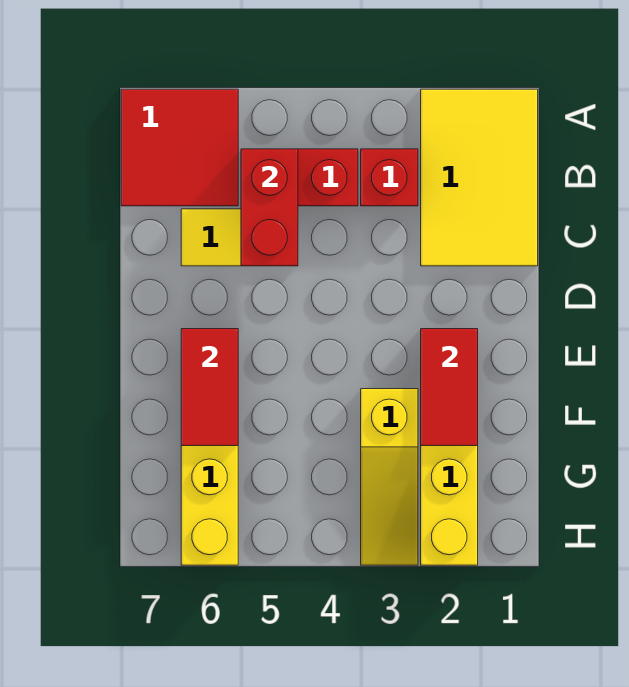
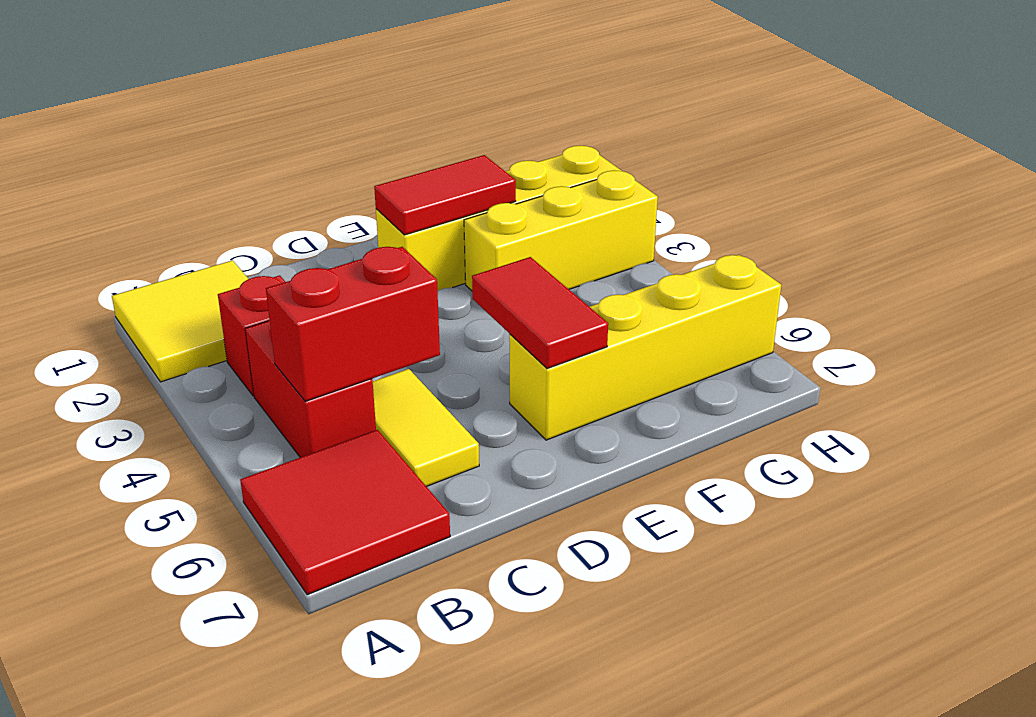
yellow tile A1:C2 level 1 -> yellow tile A1:B2 level 1
red tile E6:F6 level 2 -> red tile E5:E6 level 2
yellow slope F3:H3 level 1 top F -> yellow brick F3:H3 level 1

